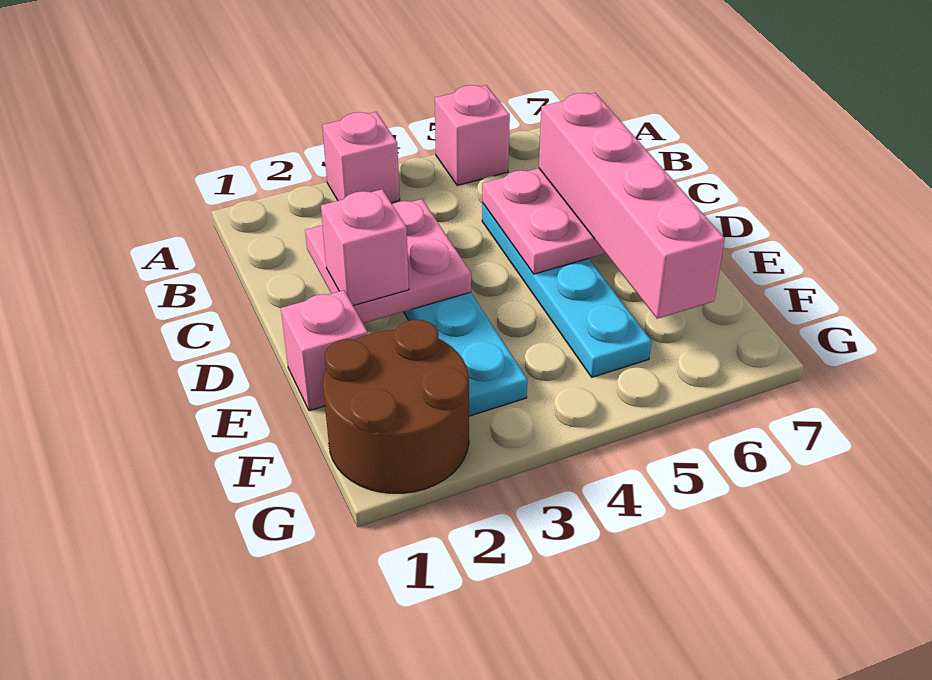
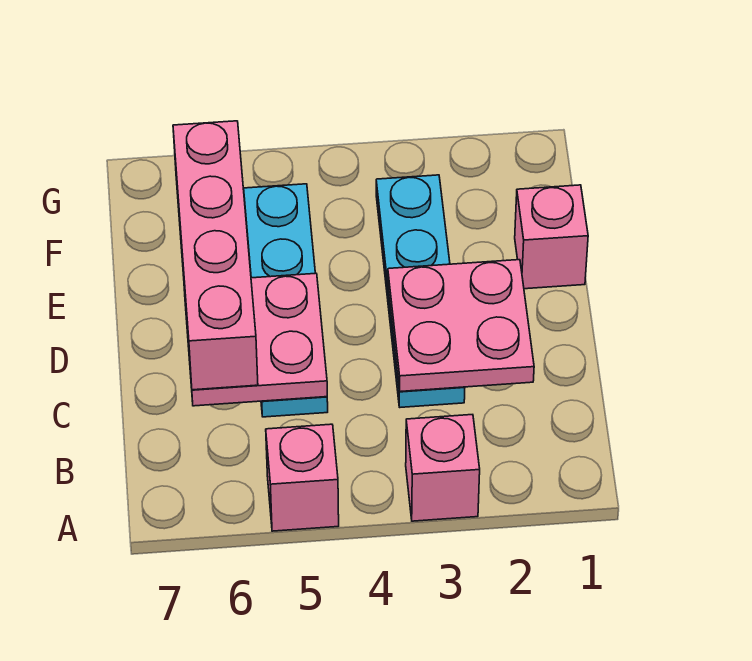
pink brick D2 level 3 -> none
brown round brick F1:G2 level 1 -> none

